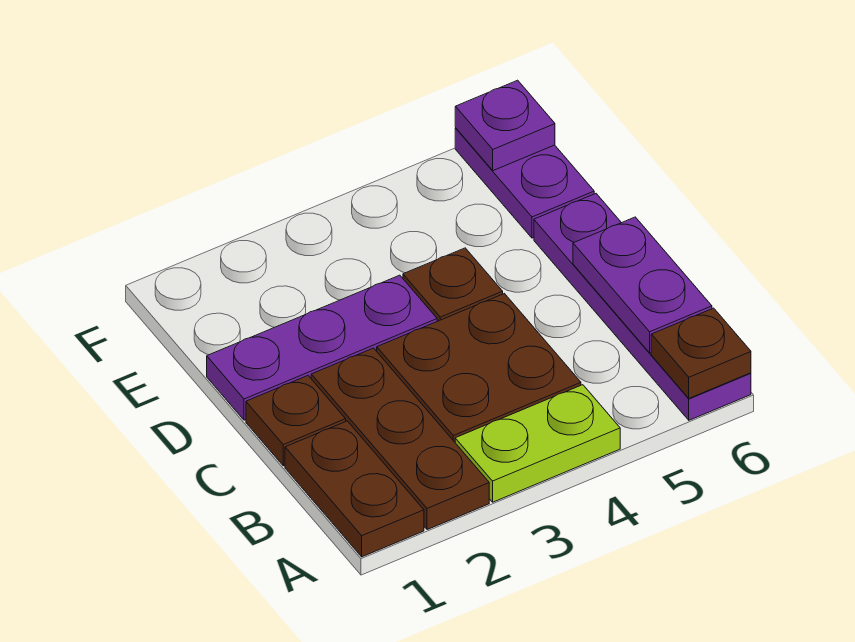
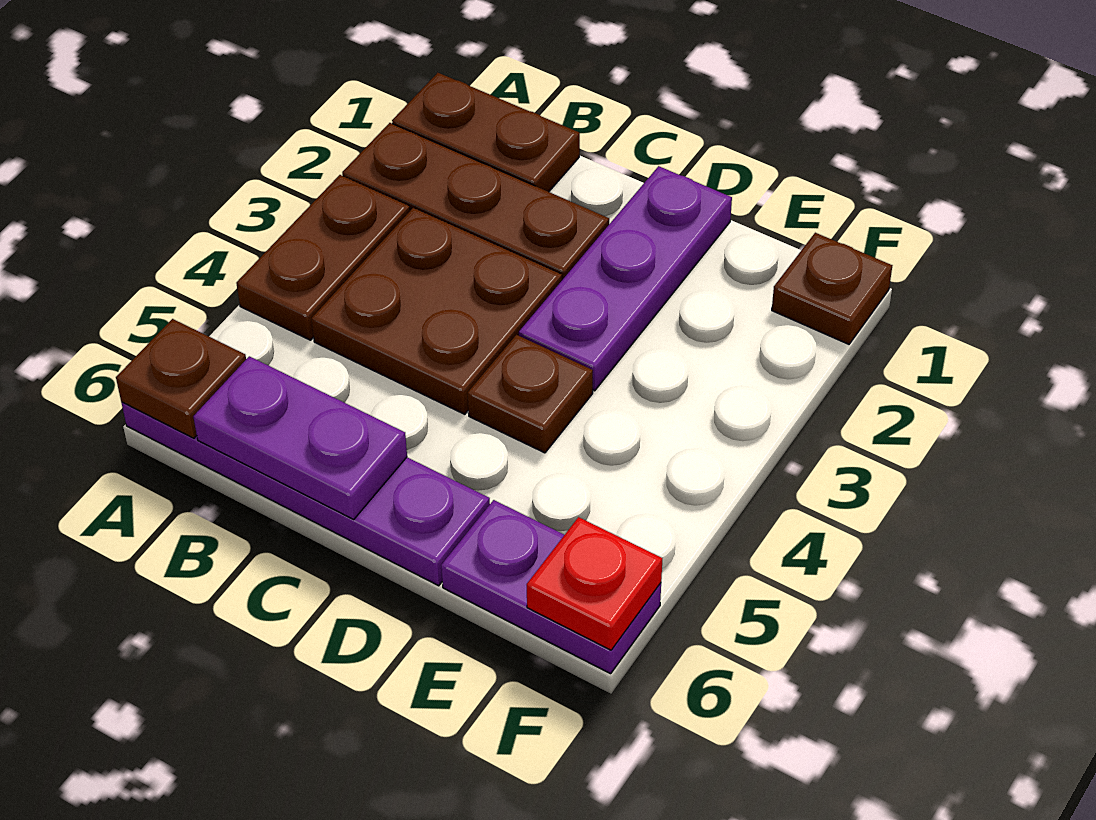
lime plate A3:A4 level 1 -> brown plate A3:A4 level 1
brown plate C1 level 1 -> brown plate F1 level 1
purple plate F6 level 2 -> red plate F6 level 2

